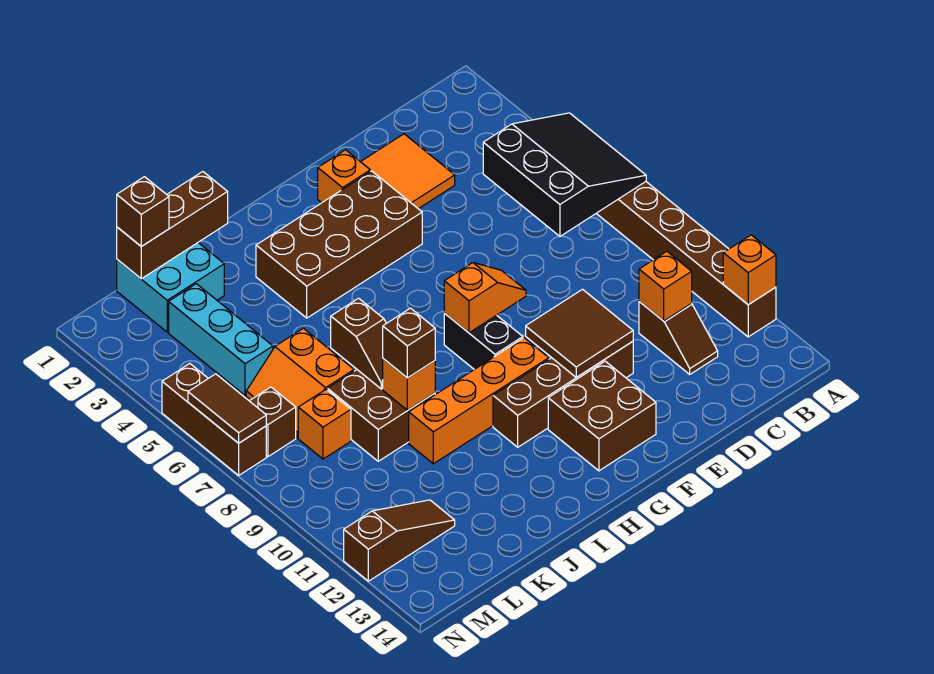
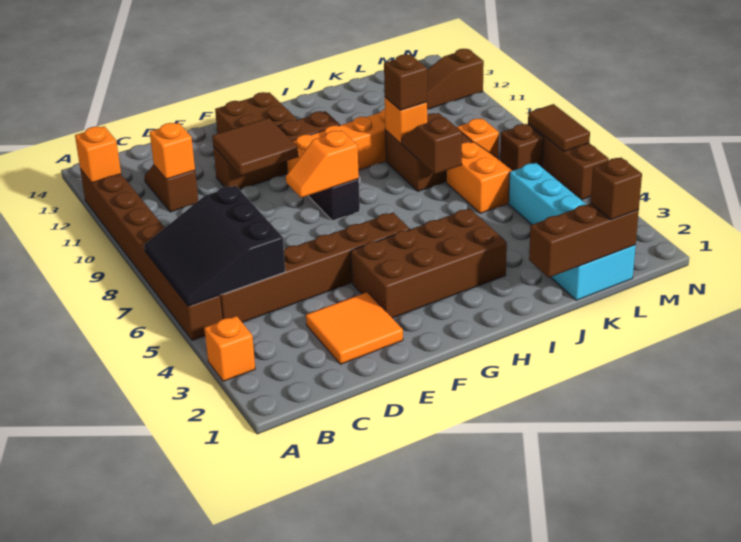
none -> brown brick B5:G5 level 1
orange brick F2 level 1 -> orange brick A3 level 1

